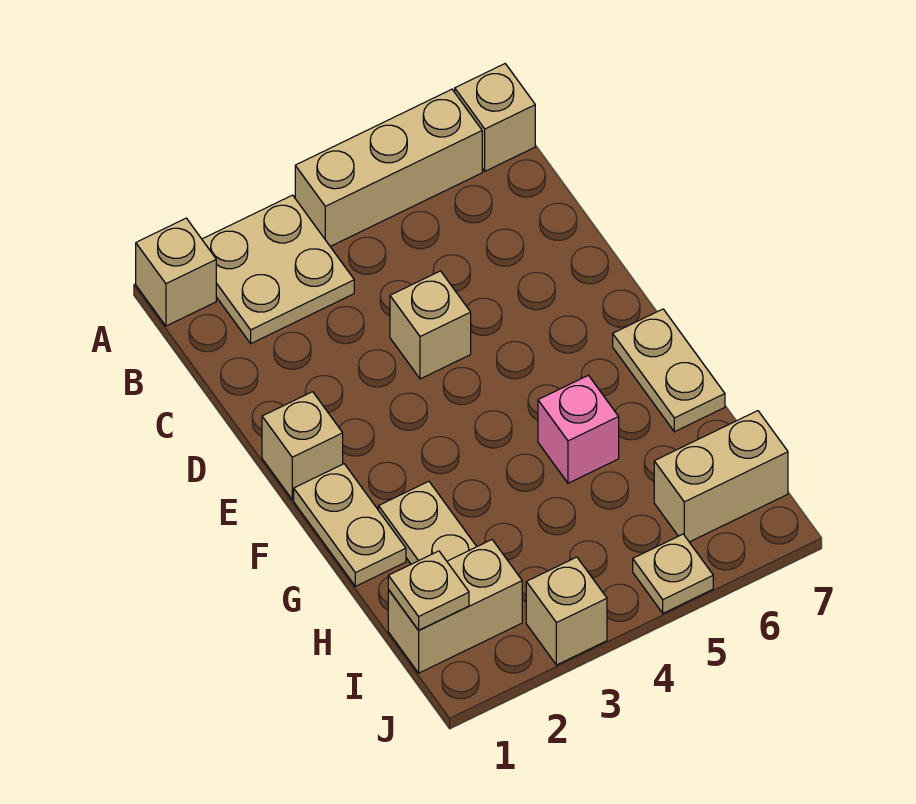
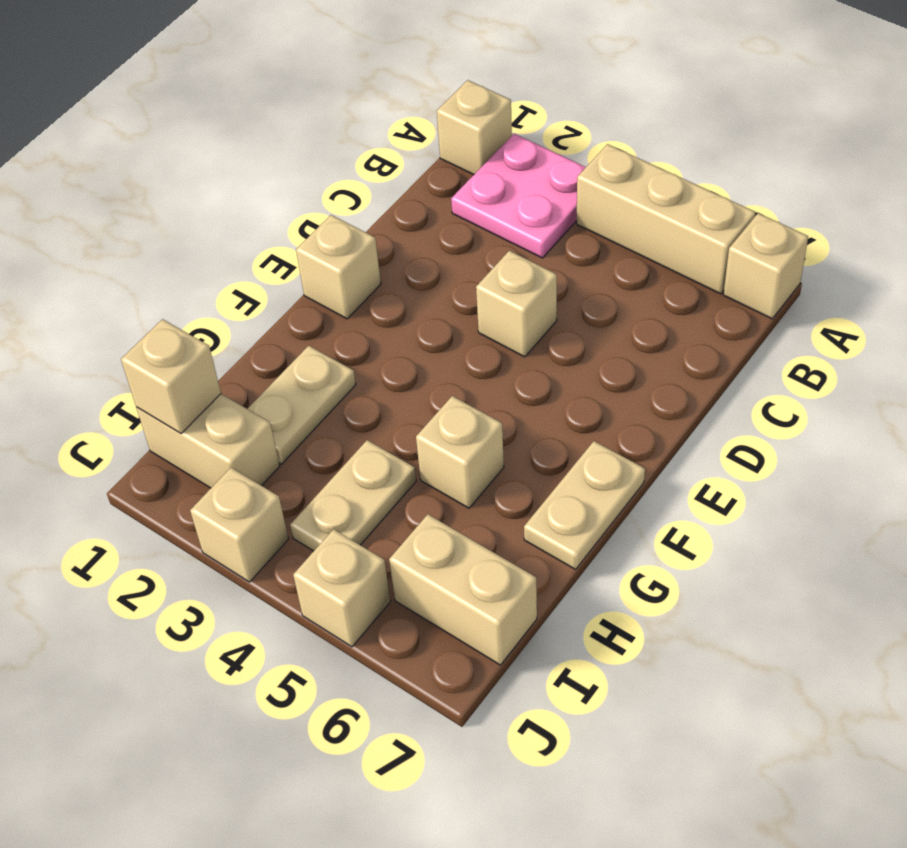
tan plate A2:B3 level 1 -> pink plate A2:B3 level 1
tan plate F1:G1 level 1 -> tan plate H4:I4 level 1
pink brick G5 level 1 -> tan brick G5 level 1
tan plate I1 level 2 -> tan brick I1 level 2
tan plate J5 level 1 -> tan brick J5 level 1

